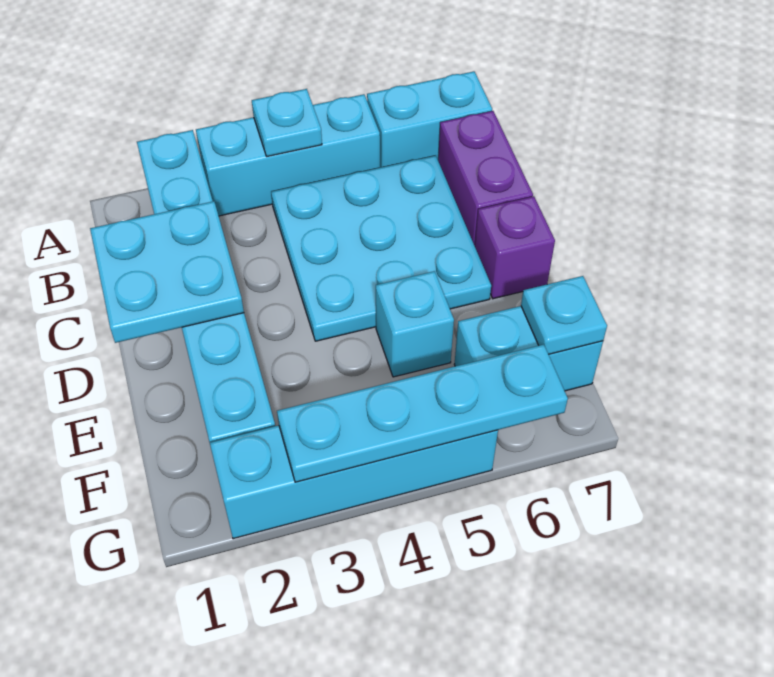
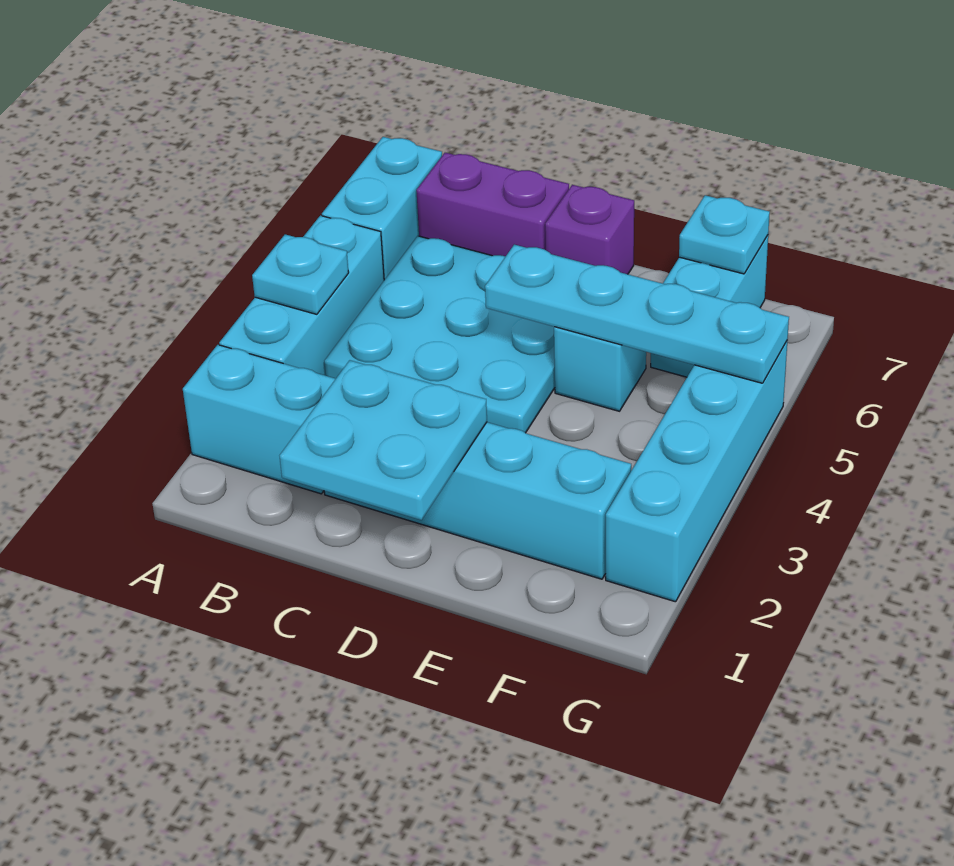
cyan plate G3:G6 level 2 -> cyan plate D5:G5 level 2

